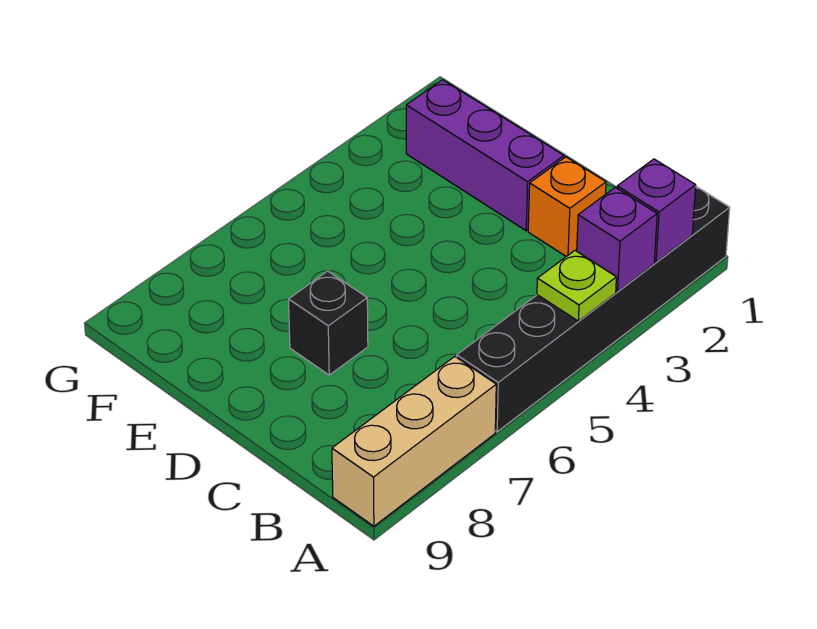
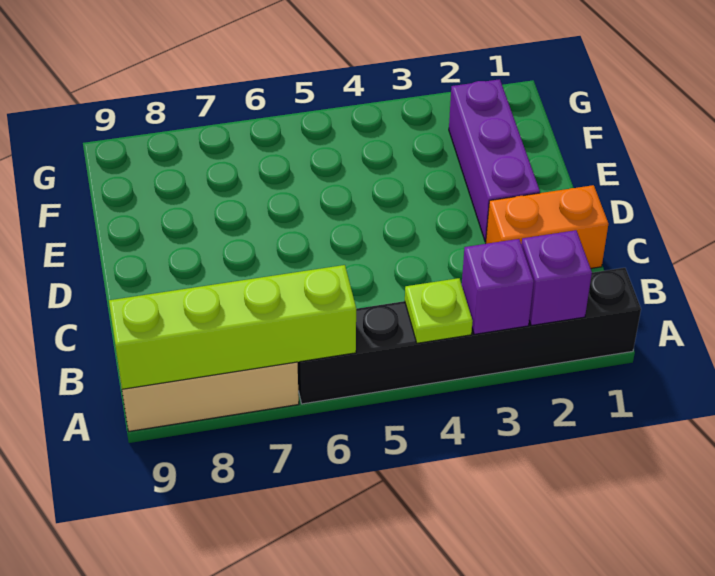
none -> lime brick A6:A9 level 2
orange brick C2 level 1 -> orange brick C1:C2 level 1
black brick D7 level 1 -> none

